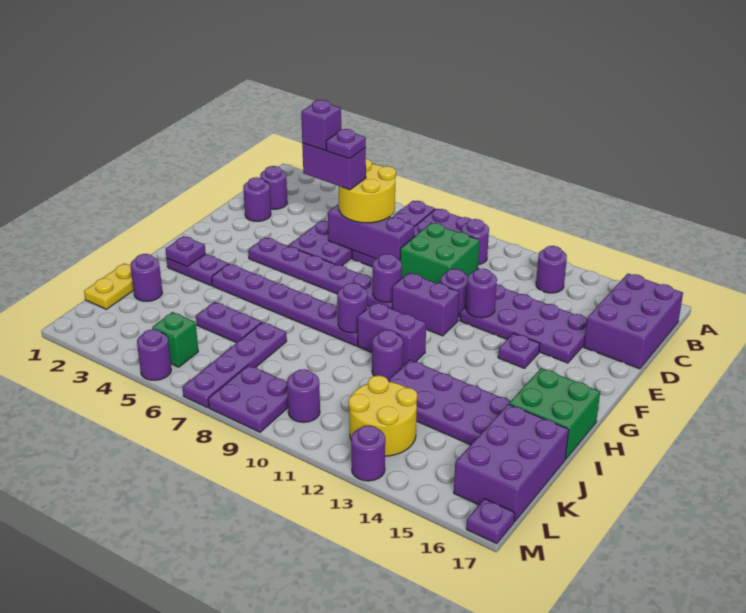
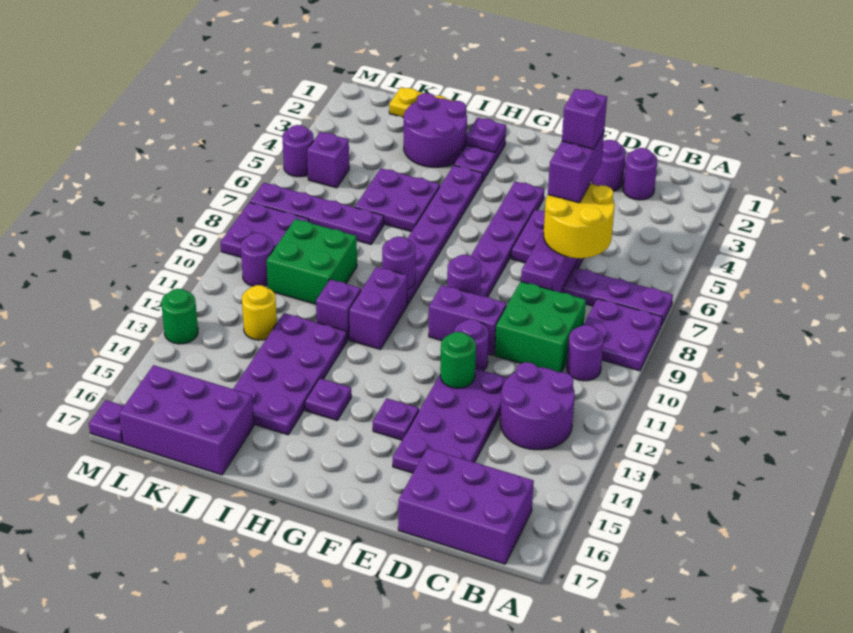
purple round brick B13 level 1 -> purple round brick B12:C13 level 1
purple plate D6 level 5 -> purple plate H14 level 1
purple round brick E12 level 2 -> green round brick E12 level 2
purple brick F10:F11 level 1 -> purple brick E10:F10 level 1
green brick H16:I17 level 1 -> green brick J9:K10 level 1
purple round brick I11 level 1 -> purple brick I11 level 1
purple round brick J2 level 1 -> purple round brick I2:J3 level 1
purple plate J5:J6 level 1 -> purple plate I5:J6 level 1
yellow round brick K12:L13 level 1 -> yellow round brick K12 level 1
green brick L5 level 1 -> purple brick L5 level 1
purple round brick M13 level 1 -> green round brick M13 level 1

